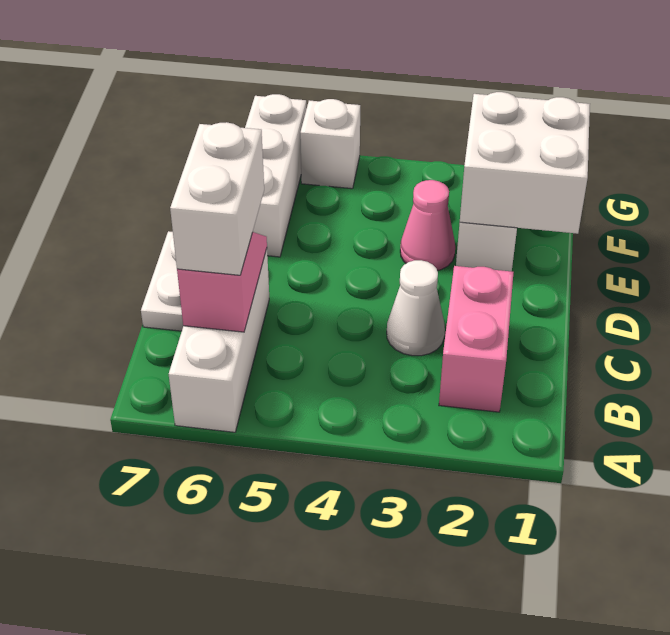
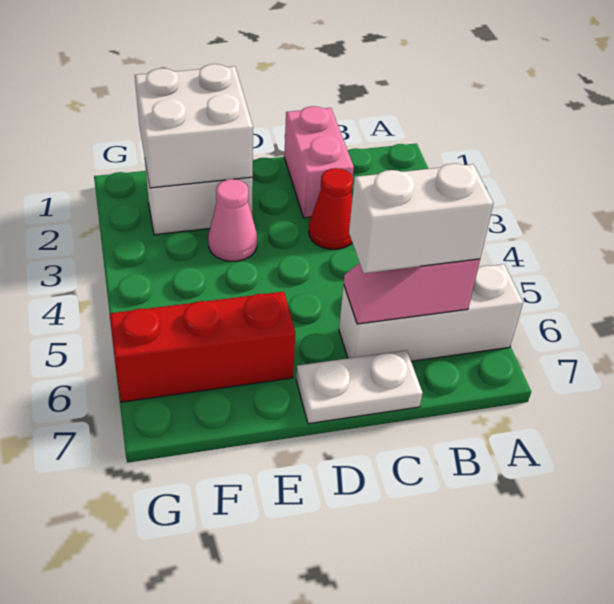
pink brick B2:C2 level 1 -> pink brick C1:C2 level 1
white cone C3 level 1 -> red cone C3 level 1
white brick E6:G6 level 1 -> red brick E6:G6 level 1
white brick G5 level 1 -> none

